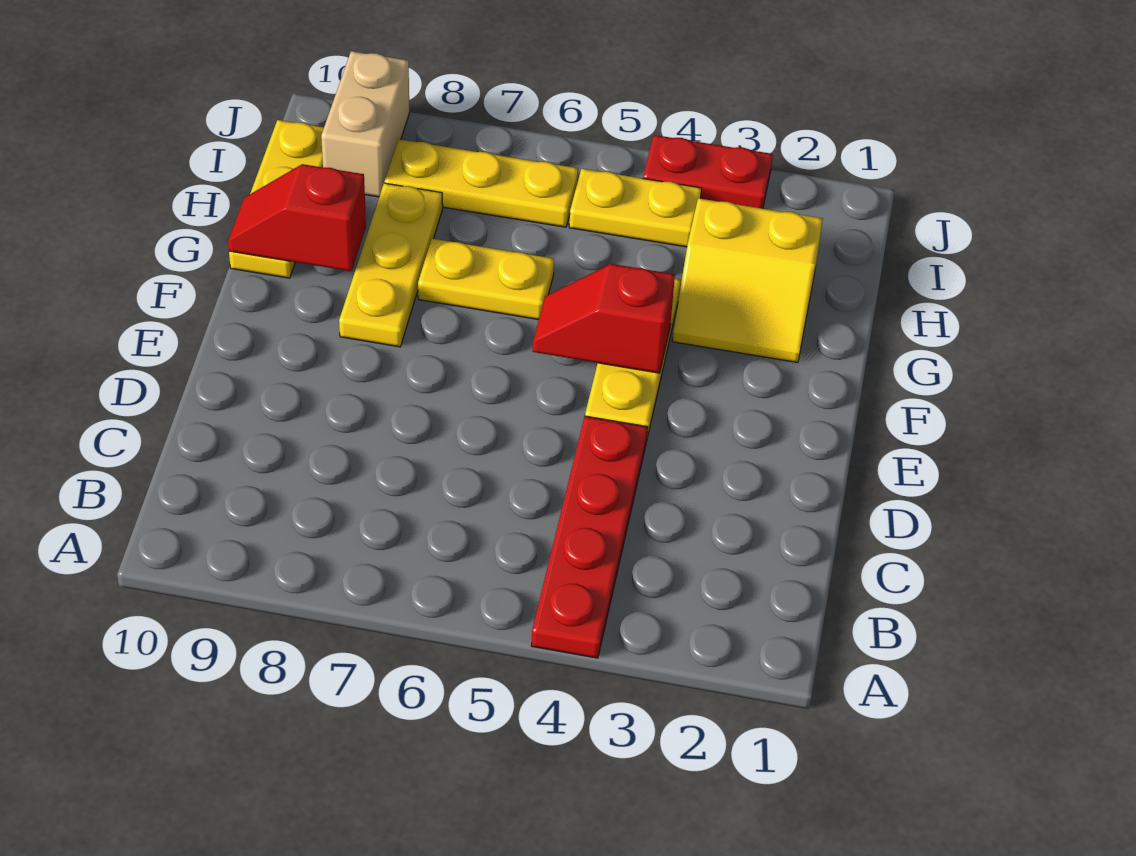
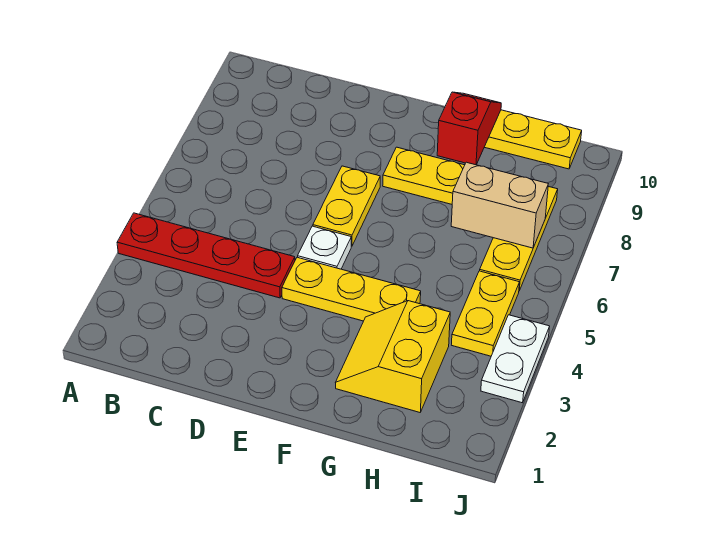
none -> white plate E5 level 1
red slope F4:F5 level 2 top 4 -> none
yellow plate G6:G7 level 1 -> yellow plate E6:E7 level 1
tan brick I9:J9 level 1 -> tan brick H7:I7 level 2
red plate J3:J4 level 1 -> white plate J3:J4 level 1

